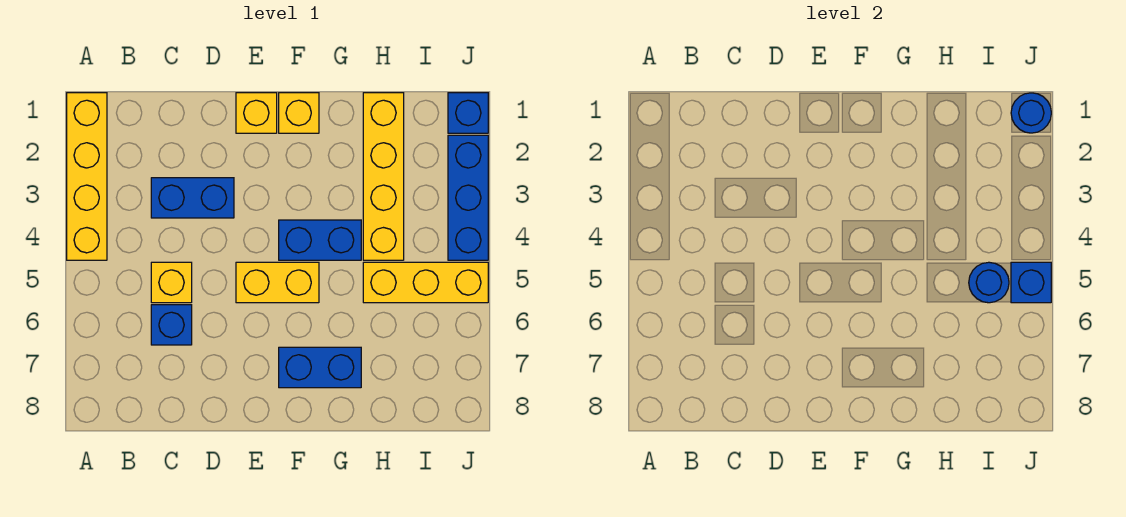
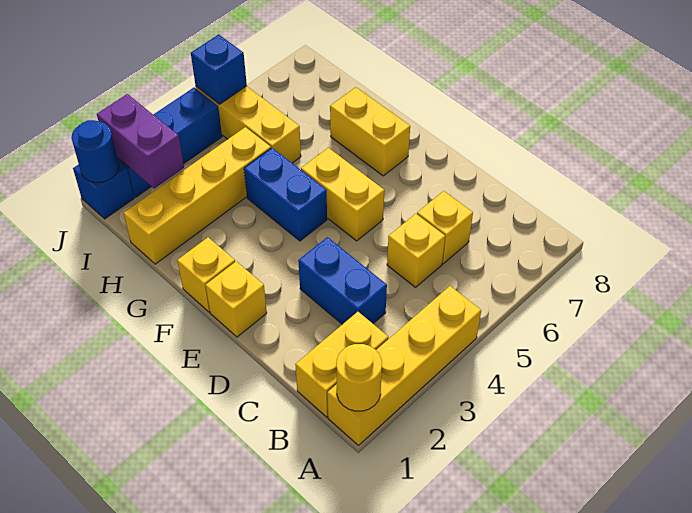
none -> yellow round brick A1 level 2
none -> yellow brick B1:B2 level 1
blue brick C6 level 1 -> yellow brick C6 level 1
blue brick F7:G7 level 1 -> yellow brick F7:G7 level 1
none -> purple brick I2:J2 level 2
blue round brick I5 level 2 -> none

